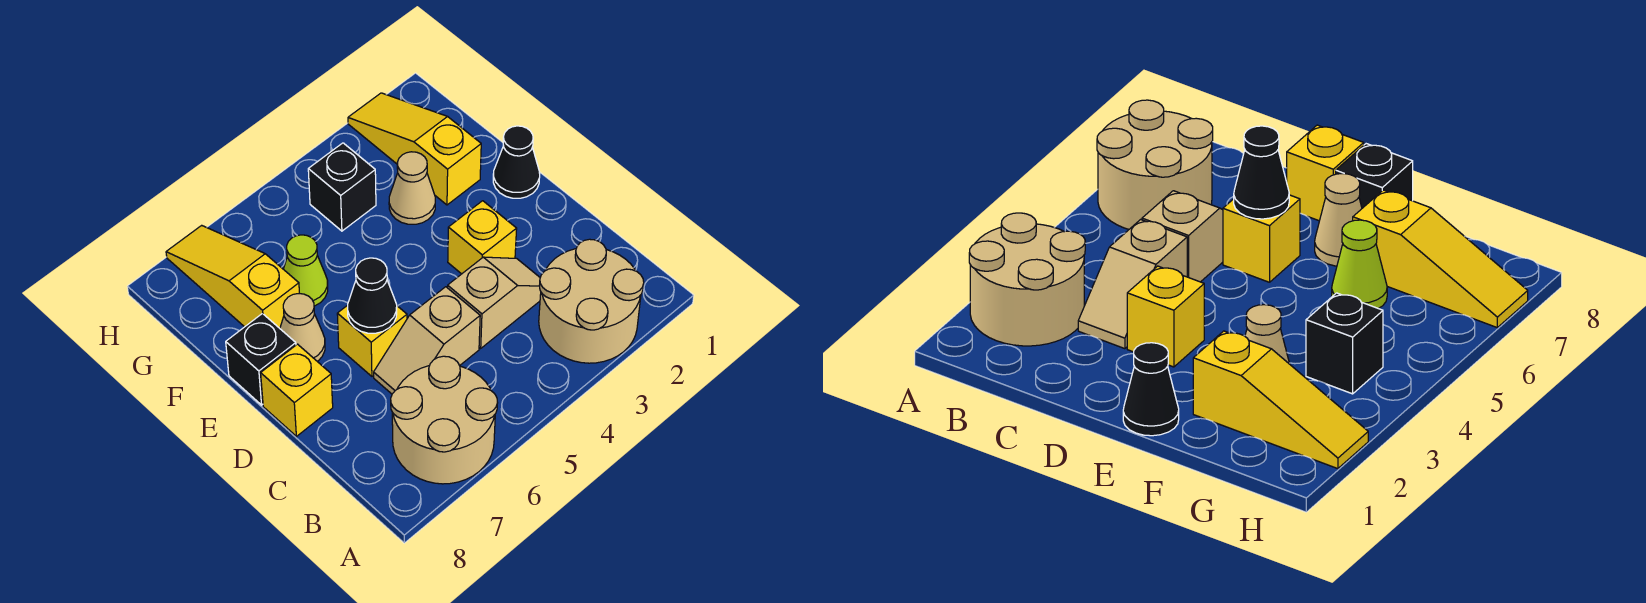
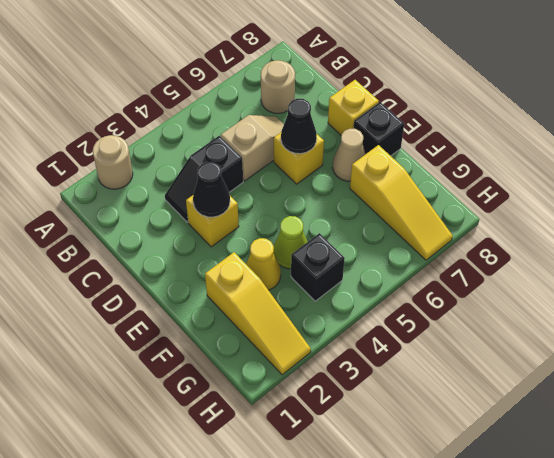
tan round brick A2:B3 level 1 -> tan round brick A2 level 1
tan round brick A6:B7 level 1 -> tan round brick B7 level 1
tan slope C3:C4 level 1 top 4 -> black slope C3:C4 level 1 top 4
black cone E1 level 1 -> black cone D3 level 2
tan cone F3 level 1 -> yellow cone F3 level 1
lime cone F6 level 1 -> lime cone F4 level 1

